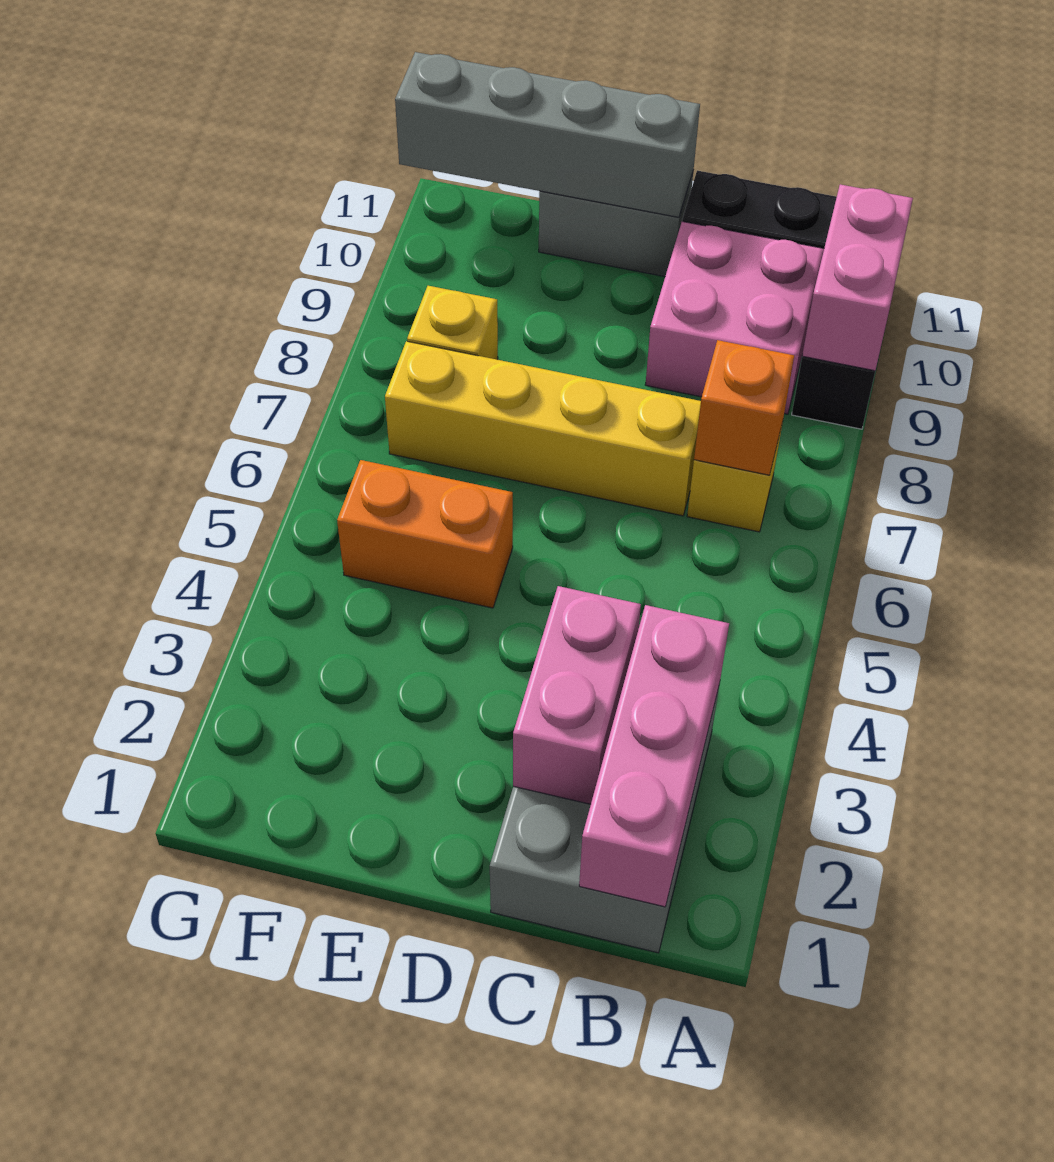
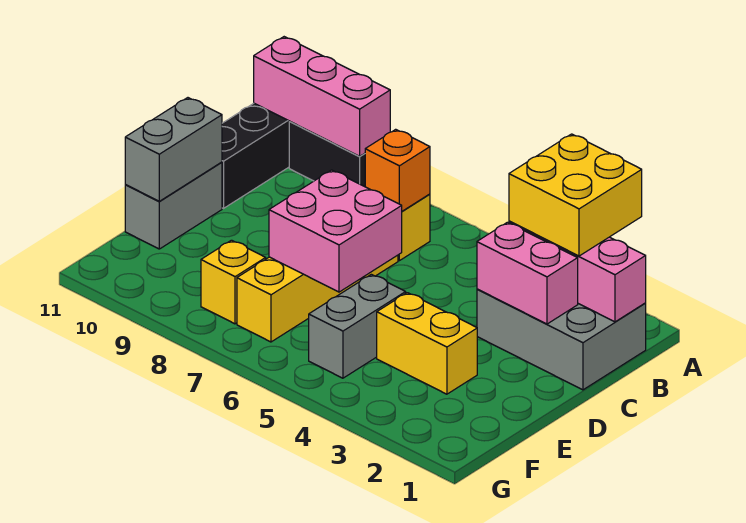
none -> yellow brick A2:B3 level 3
pink brick A9:A10 level 2 -> pink brick A9:A11 level 2
pink brick B9:C10 level 1 -> pink brick D6:E7 level 2
grey brick D11:G11 level 2 -> grey brick D11:E11 level 2
none -> yellow brick E3:E4 level 1
orange brick E5:F5 level 1 -> grey brick E5:F5 level 1

